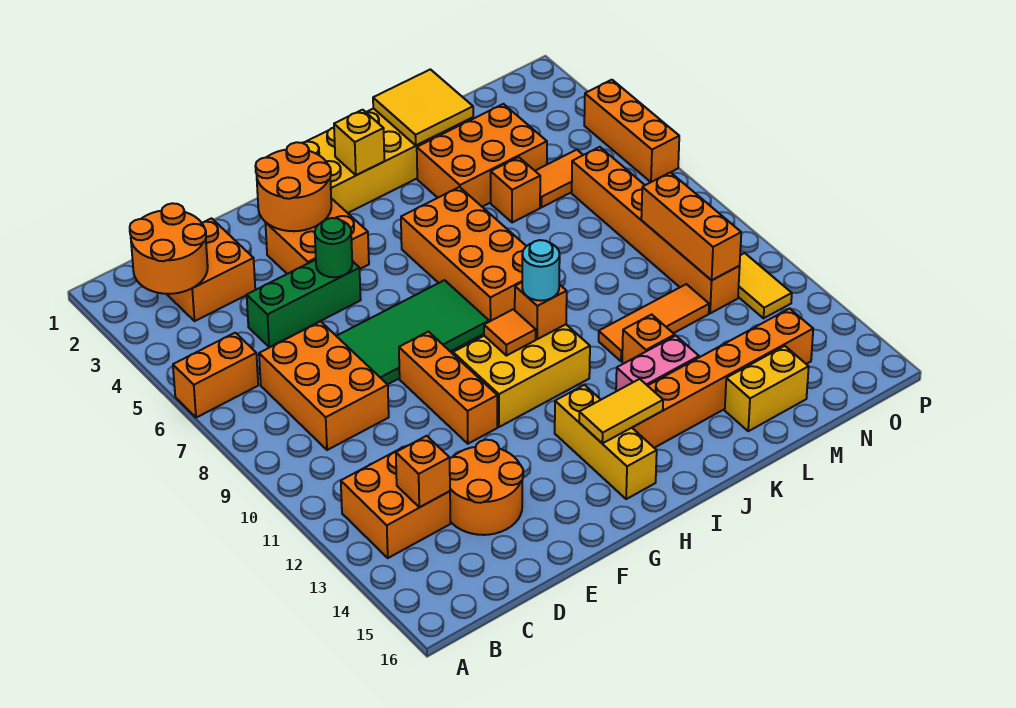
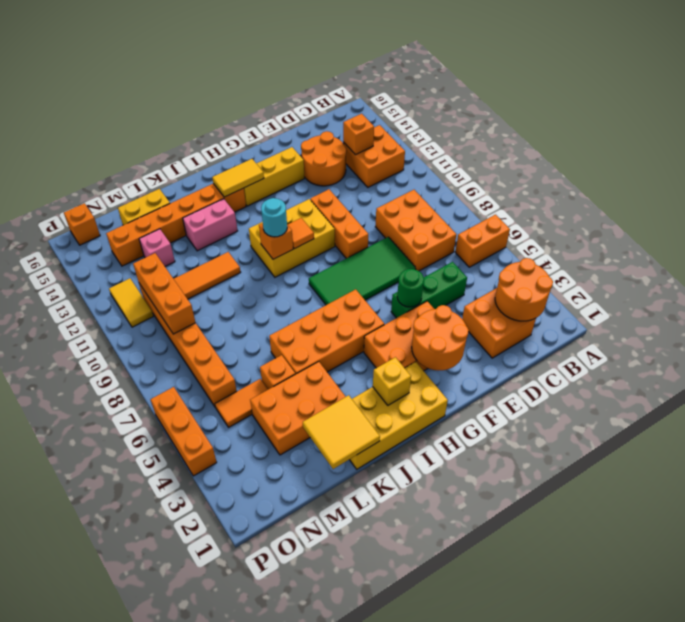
orange brick F3:G4 level 1 -> orange brick F3:H4 level 1
yellow brick H13:H15 level 1 -> yellow brick F14:H14 level 1
orange brick I5:J8 level 1 -> orange brick H5:K6 level 1
orange brick K12 level 1 -> orange brick O16 level 1
none -> pink brick M13 level 1

